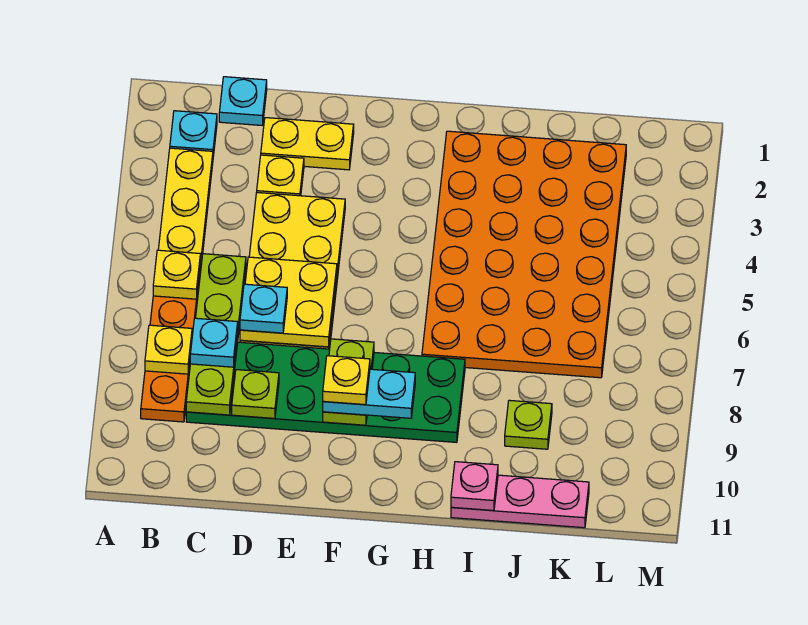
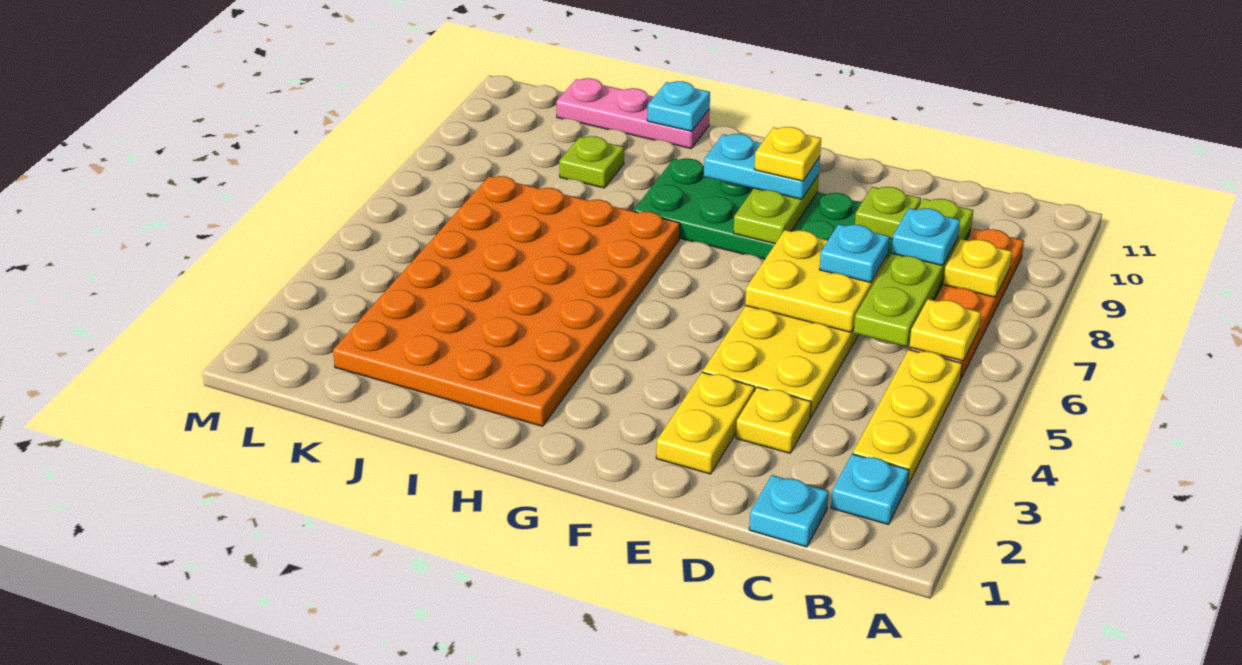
yellow plate D2:E2 level 1 -> yellow plate E2:E3 level 1
pink plate I11 level 2 -> cyan plate I11 level 2

